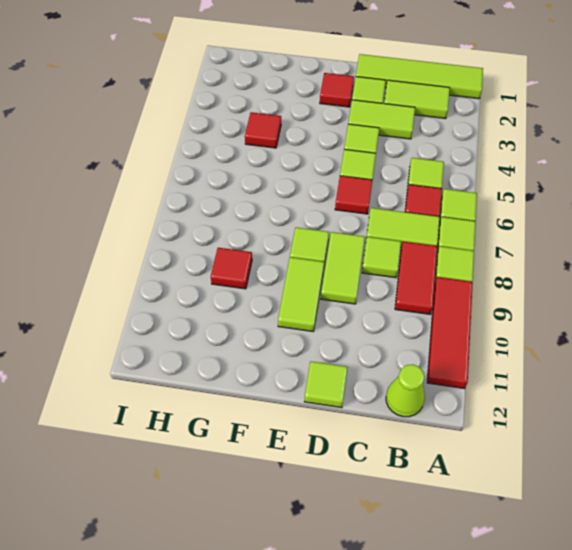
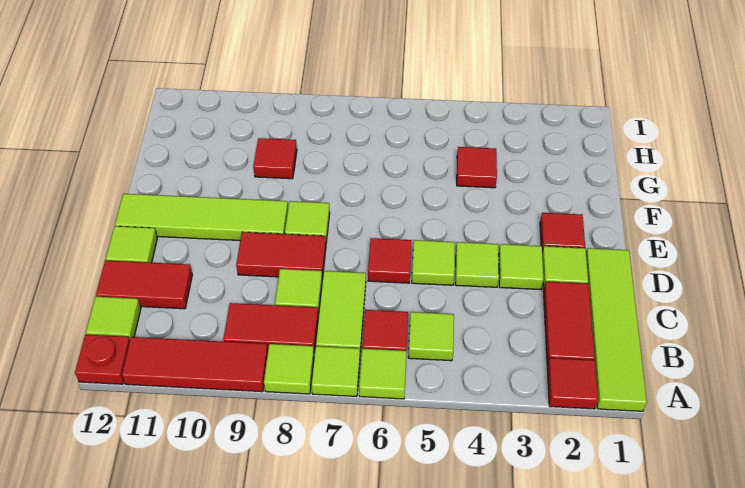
none -> red tile A2 level 1
none -> red plate A12 level 1
lime tile B2:C2 level 1 -> red tile B2:C2 level 1
lime cone B12 level 1 -> lime tile B12 level 1
lime tile C3:D3 level 1 -> lime tile D3 level 1
none -> red tile C11:C12 level 1
lime tile D8:D9 level 1 -> red tile D8:D9 level 1
lime tile E9:E10 level 1 -> lime tile E9:E12 level 1

